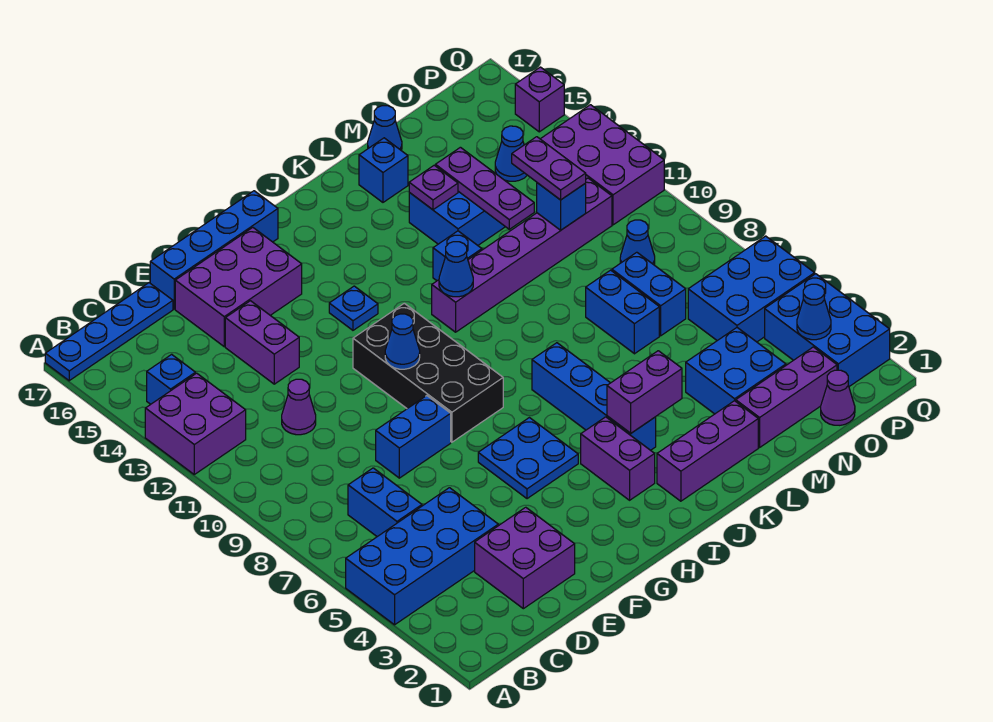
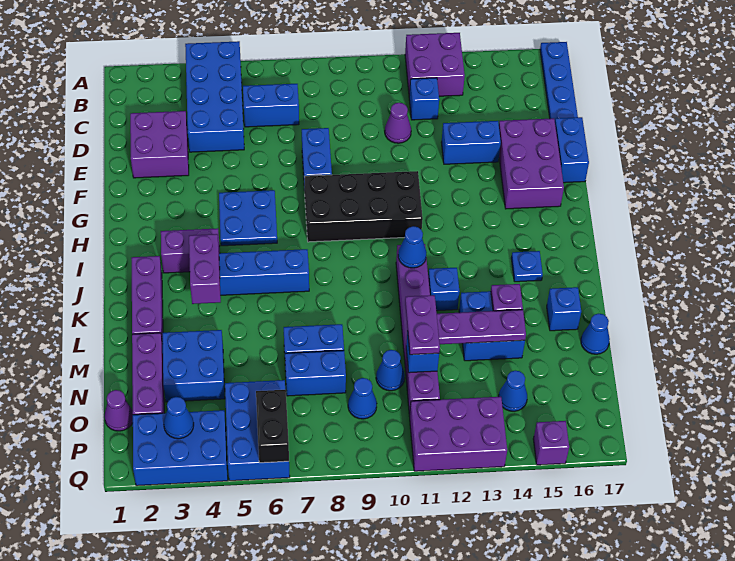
blue brick B14 level 1 -> blue brick C12 level 1
purple brick E13:E14 level 1 -> blue brick E13:E14 level 1
blue brick E17:H17 level 1 -> blue brick E17:F17 level 1
blue cone G10 level 2 -> blue cone N10 level 1
blue plate H13 level 1 -> blue plate J15 level 1
purple plate N11:N12 level 3 -> purple plate M11:N11 level 3
none -> black brick P6:Q6 level 2

